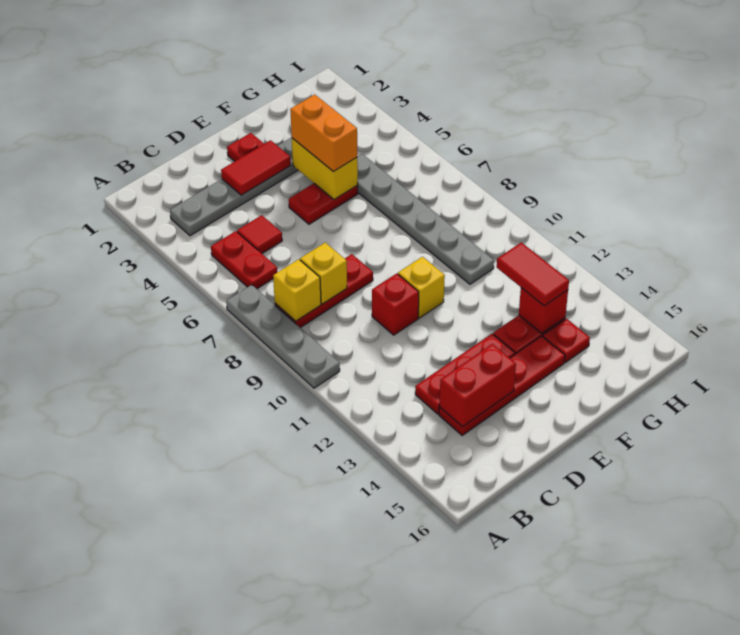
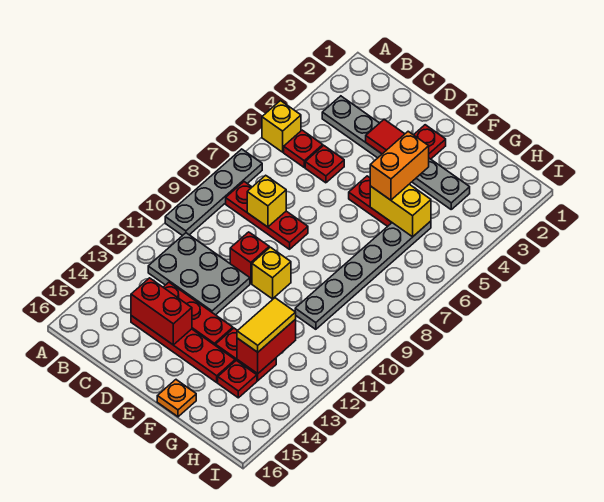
red plate B5:B6 level 1 -> red plate B5 level 1
yellow brick B8 level 2 -> yellow brick A5 level 1
none -> grey plate B11:D12 level 1
red tile C5 level 1 -> red plate C5 level 1
yellow brick F4:F5 level 2 -> yellow brick F5:G5 level 2
none -> orange plate F16 level 1
red tile G12:G13 level 3 -> yellow tile G12:G13 level 3
red brick G13 level 2 -> red brick G12:G13 level 2

